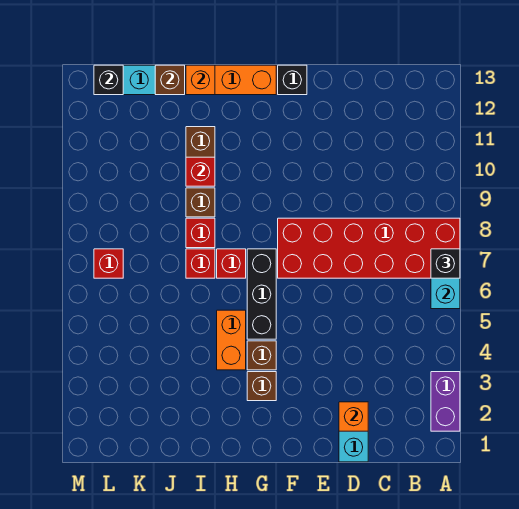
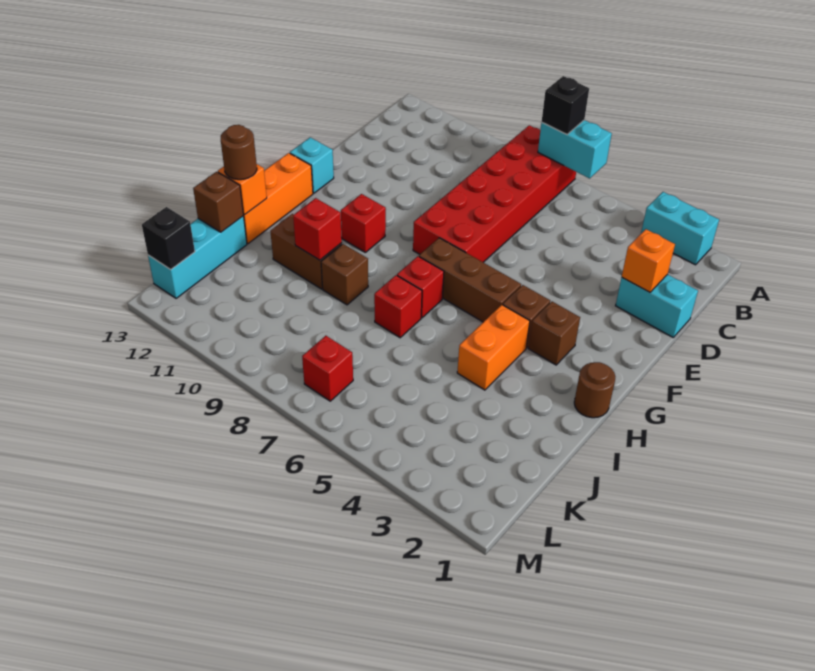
purple brick A2:A3 level 1 -> cyan brick A2:A3 level 1
black brick F13 level 1 -> cyan brick F13 level 1
black brick G5:G7 level 1 -> brown brick G5:G7 level 1
none -> brown round brick H1 level 1
orange brick H4:H5 level 1 -> orange brick H4:I4 level 1
red brick I8 level 1 -> red brick G10 level 1
none -> brown round brick I13 level 3

